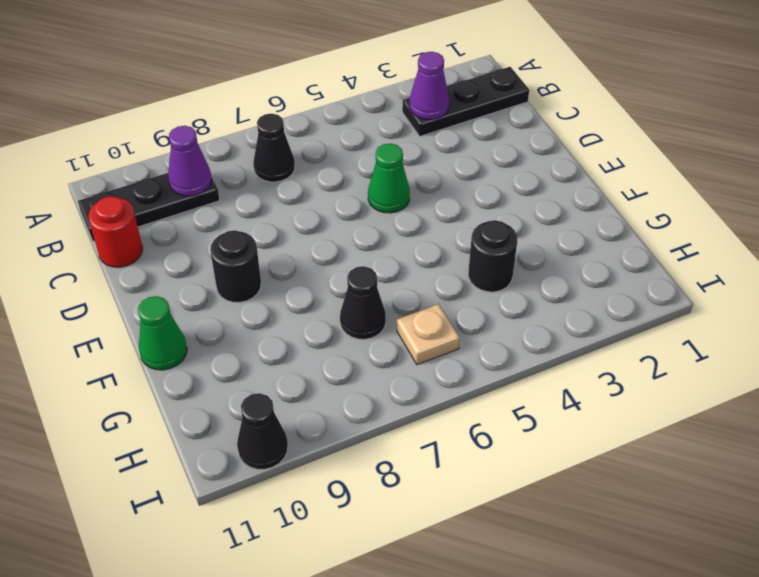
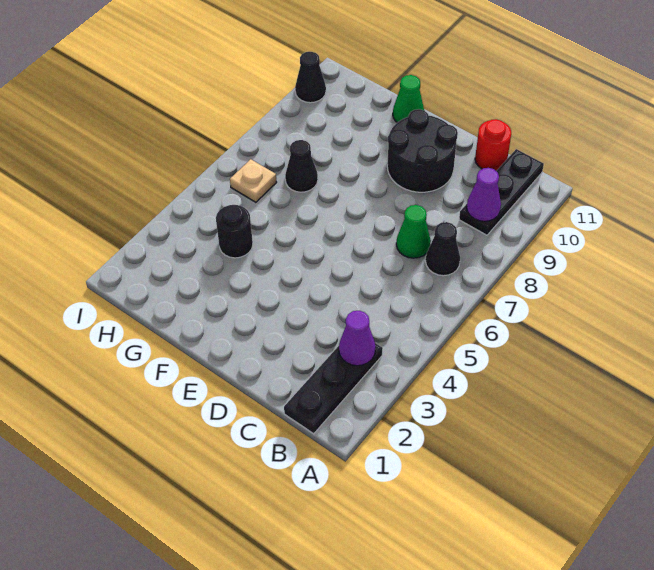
green cone D5 level 1 -> green cone C7 level 1
black round brick E9 level 1 -> black round brick D9:E10 level 1

